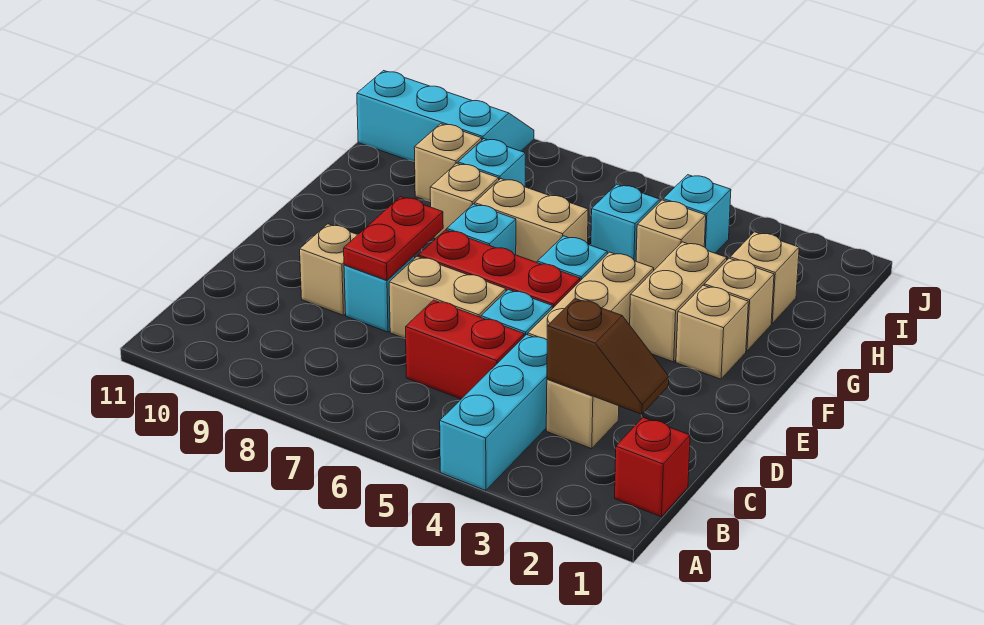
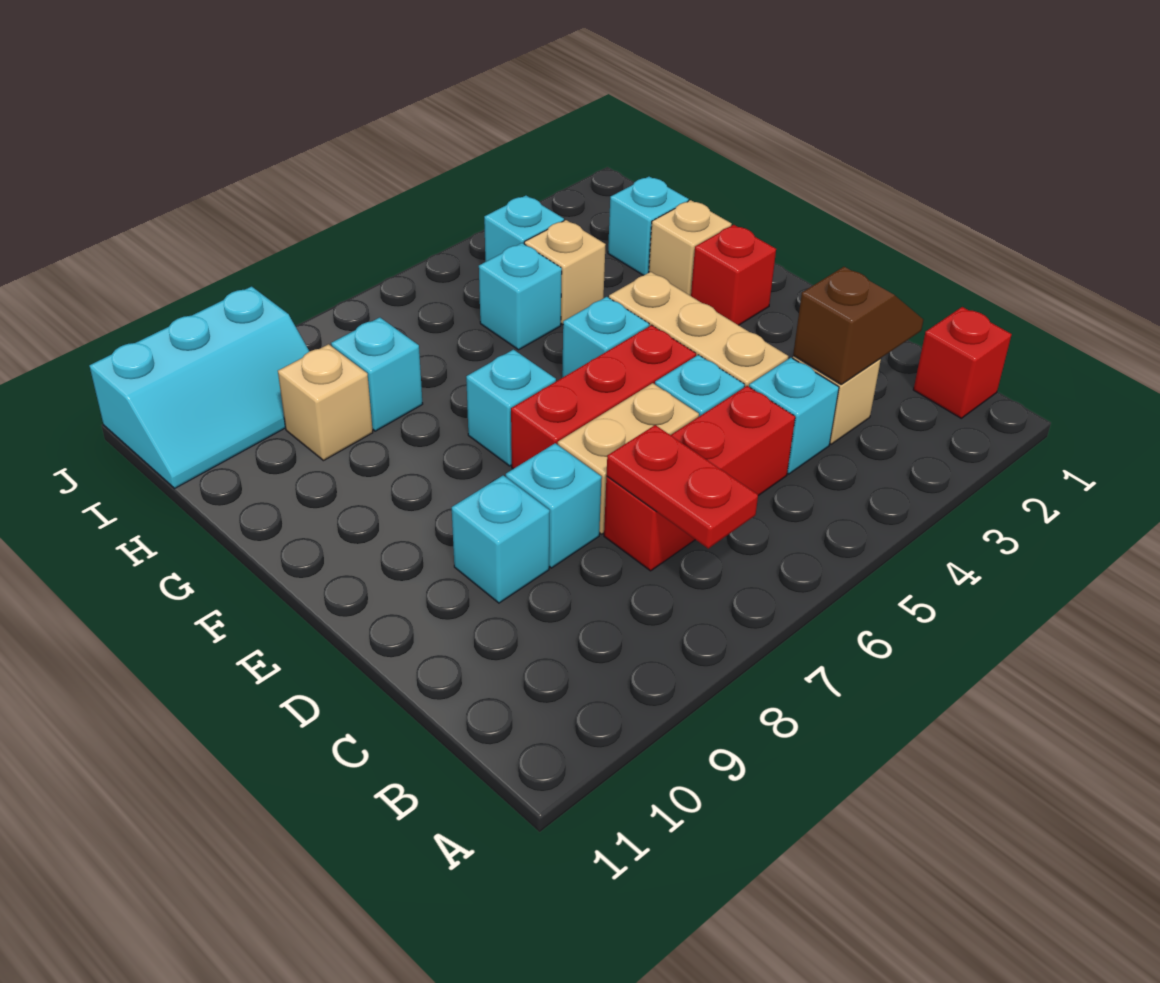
cyan brick A4:C4 level 1 -> cyan brick C4 level 1
red brick C5:C6 level 1 -> red brick C5:C7 level 1
red plate D8:E8 level 2 -> red plate B7:C7 level 2
tan brick D9 level 1 -> cyan brick D9 level 1
tan brick F2 level 1 -> red brick F2 level 1
tan brick F3:G3 level 1 -> none
tan brick G6:G7 level 1 -> none
tan brick G8 level 1 -> none
tan brick H2 level 1 -> cyan brick H2 level 1
cyan slope I9:J11 level 1 top I -> cyan slope I9:J11 level 1 top J

